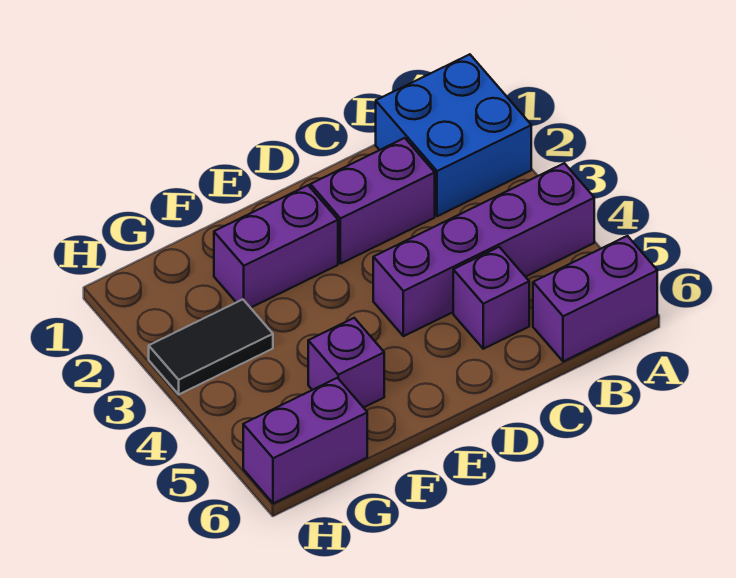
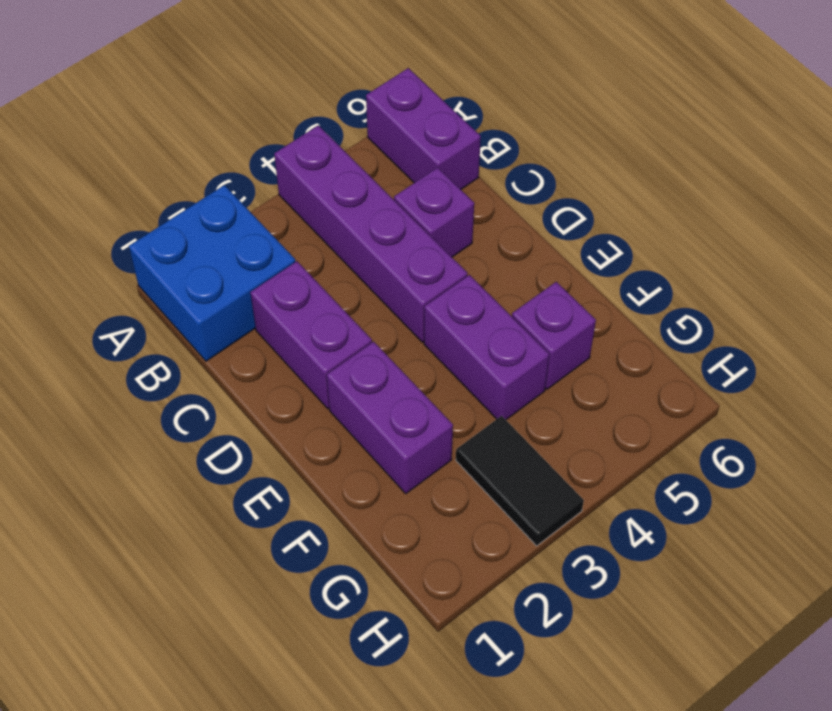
purple brick G6:H6 level 1 -> purple brick E4:F4 level 1

